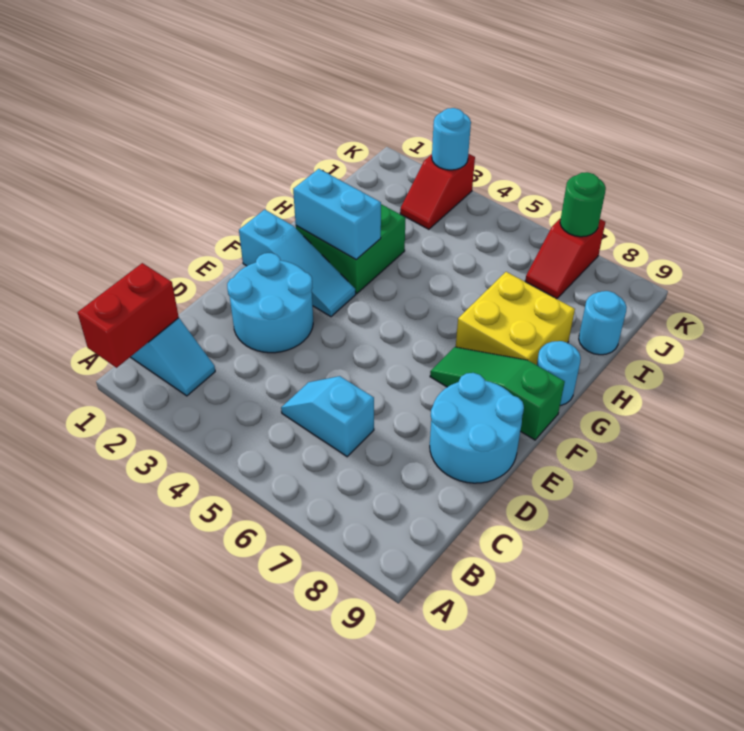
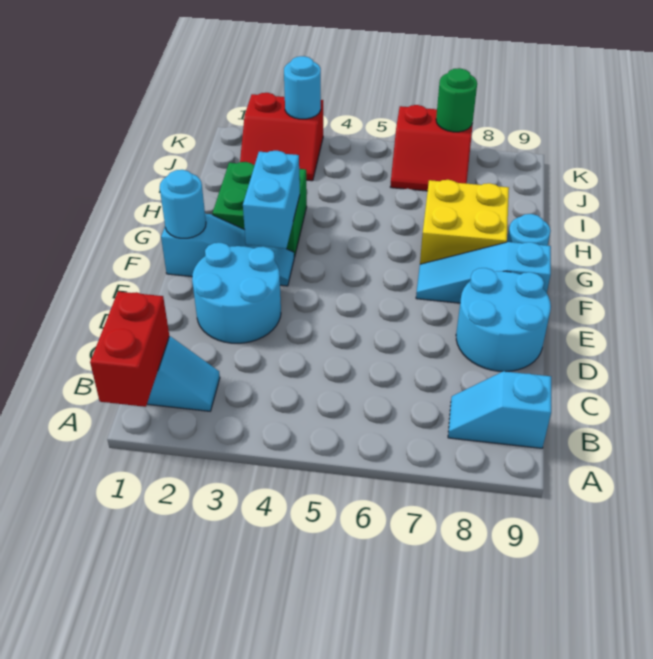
cyan slope C5:C6 level 1 top 6 -> cyan slope B8:B9 level 1 top 9
green slope F7:F9 level 1 top 9 -> cyan slope F7:F9 level 1 top 9
cyan brick G2:G3 level 2 -> cyan brick F3:G3 level 2
cyan round brick I9 level 1 -> cyan round brick F1 level 2
red slope J3:K3 level 1 top K -> red slope J2:K3 level 1 top K
red slope J7:K7 level 1 top K -> red slope J6:K7 level 1 top K

